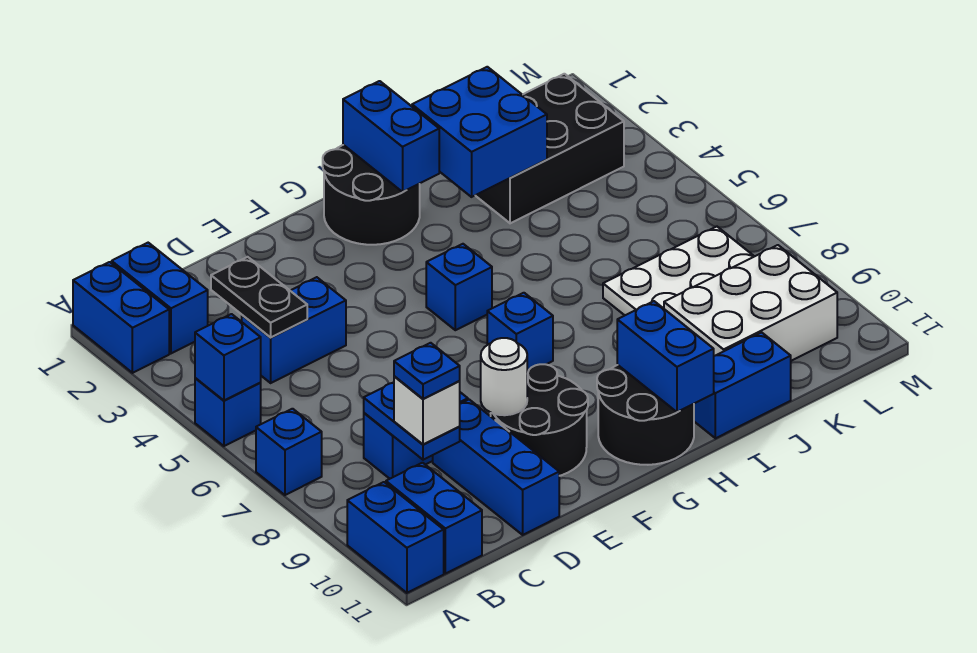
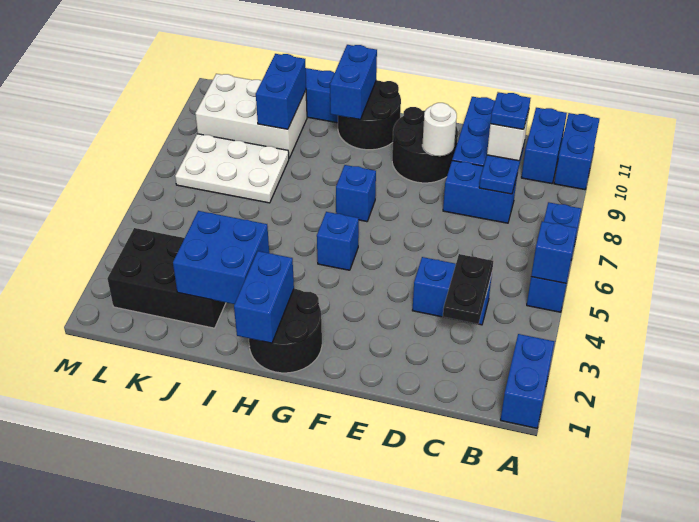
blue brick B1:B2 level 1 -> blue brick J9:J10 level 2

